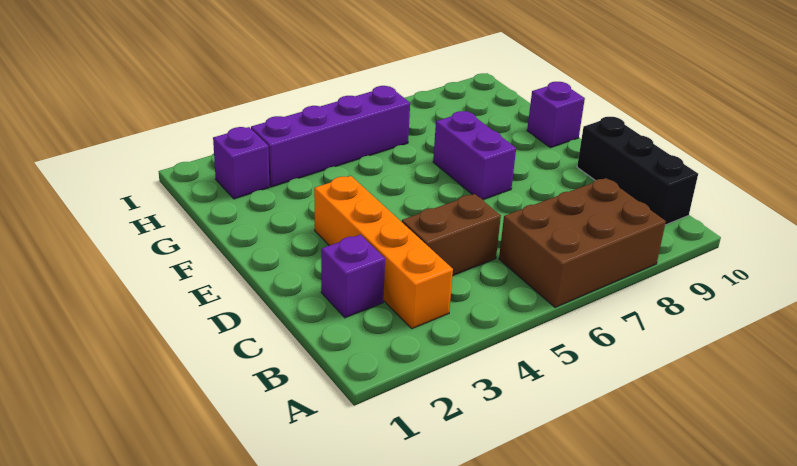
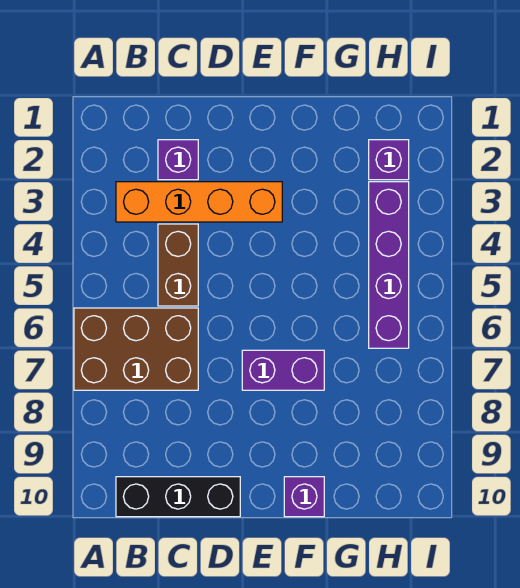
brown brick A6:B8 level 1 -> brown brick A6:C7 level 1

